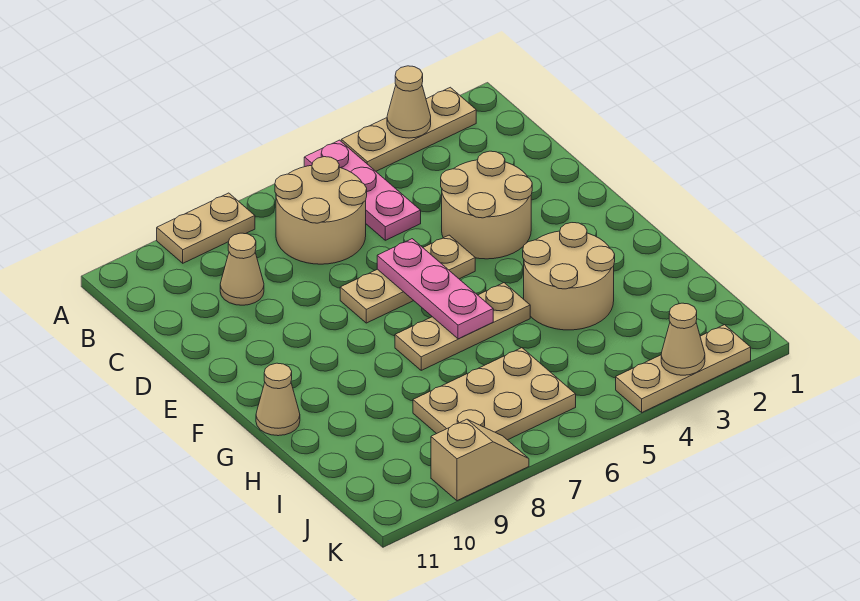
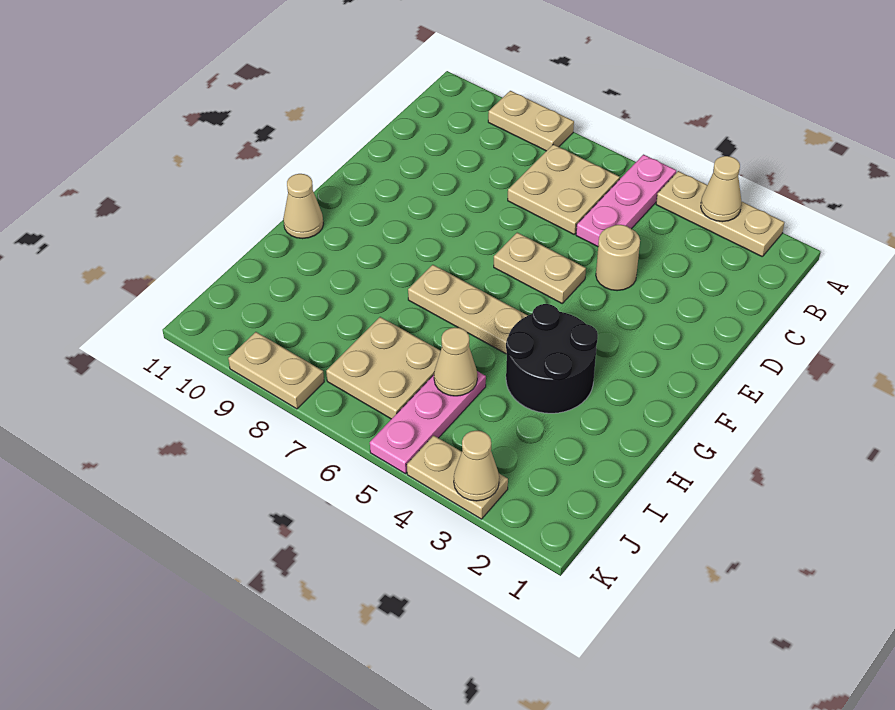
tan round brick B6:C7 level 1 -> tan plate B6:C7 level 1
tan cone C9 level 1 -> tan cone I5 level 2
tan round brick D3:E4 level 1 -> tan round brick D4 level 1
tan plate E5:E7 level 1 -> tan plate E5:E6 level 1
pink plate E6:G6 level 2 -> pink plate I5:K5 level 1
tan round brick G3:H4 level 1 -> black round brick G3:H4 level 1
tan plate I6:J8 level 1 -> tan plate I6:J7 level 1
tan plate K2:K4 level 1 -> tan plate K3:K4 level 1
tan slope K8:K9 level 1 top 9 -> tan plate K8:K9 level 1

